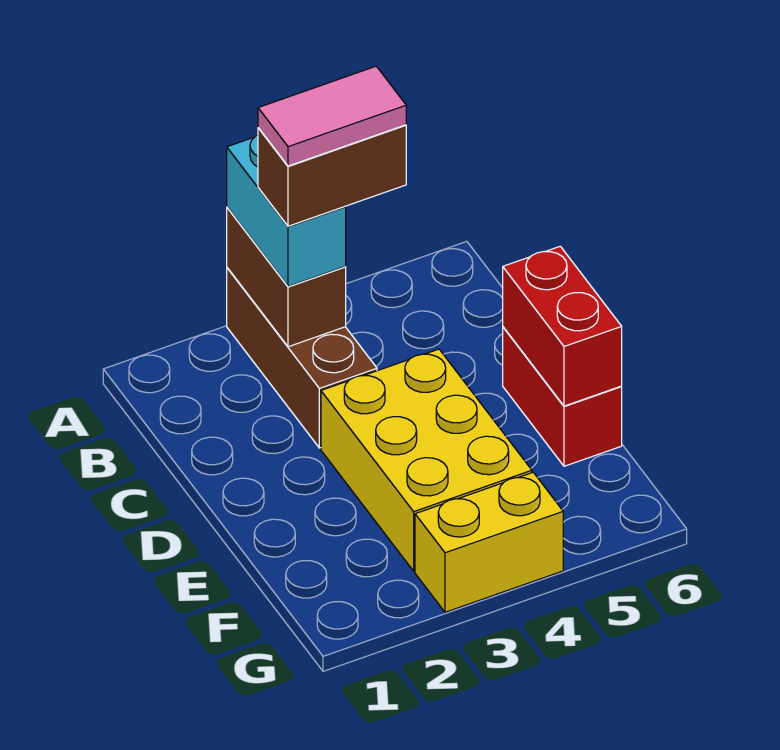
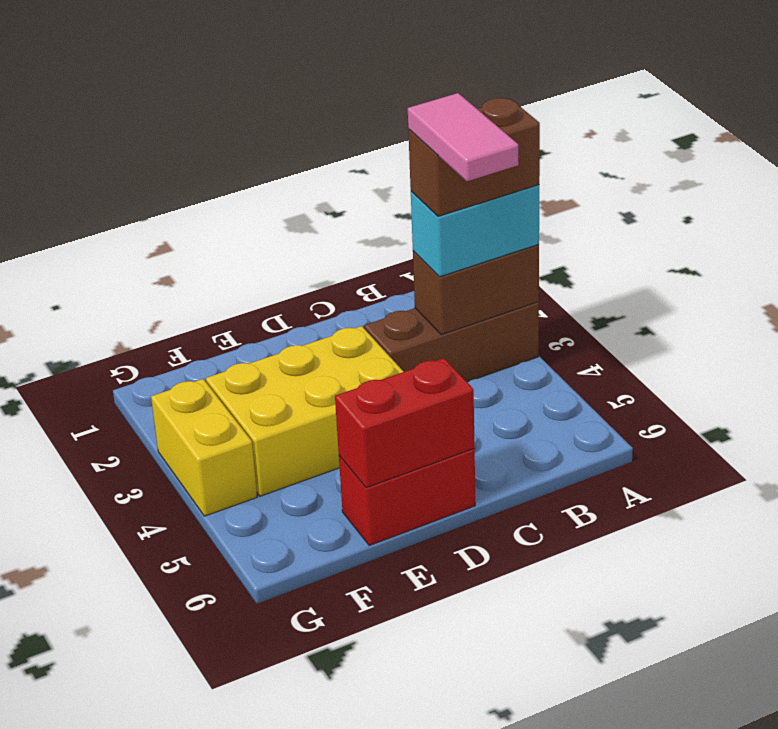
brown brick B3:B4 level 4 -> brown brick A3:B3 level 4

